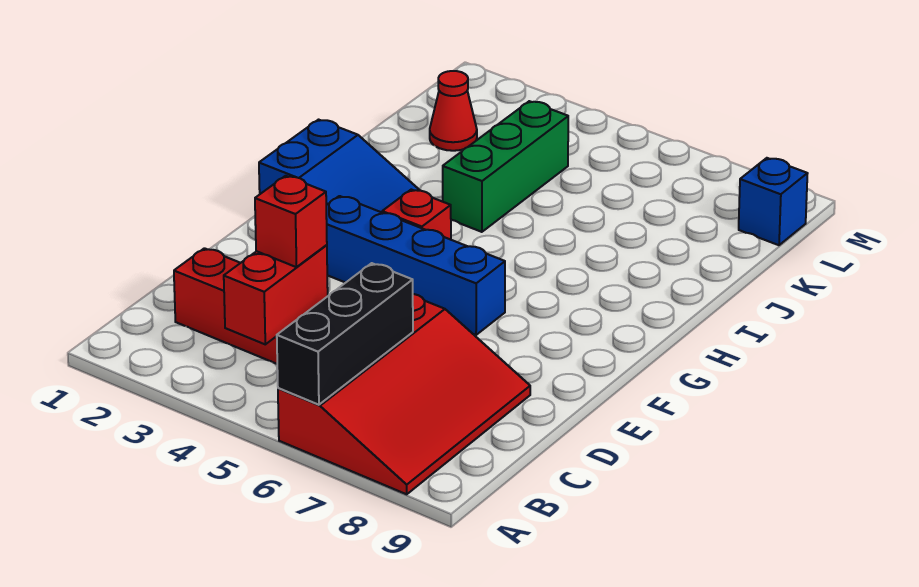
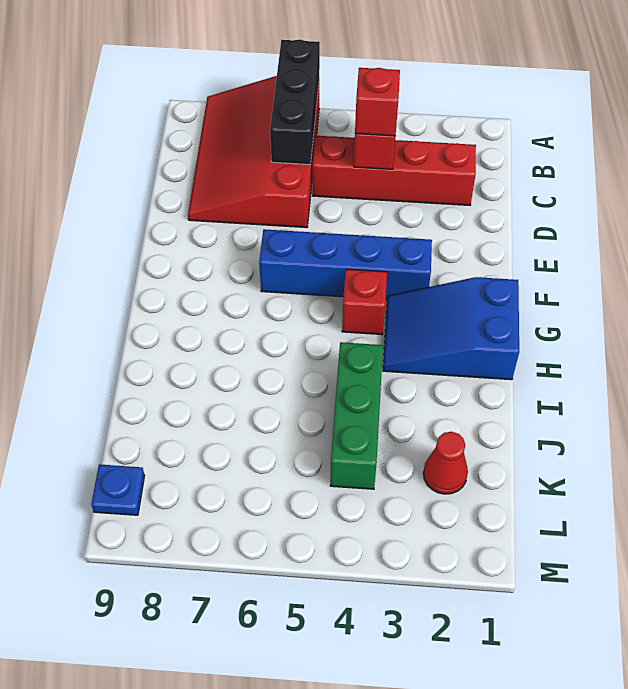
blue brick L9 level 1 -> blue plate L9 level 1

